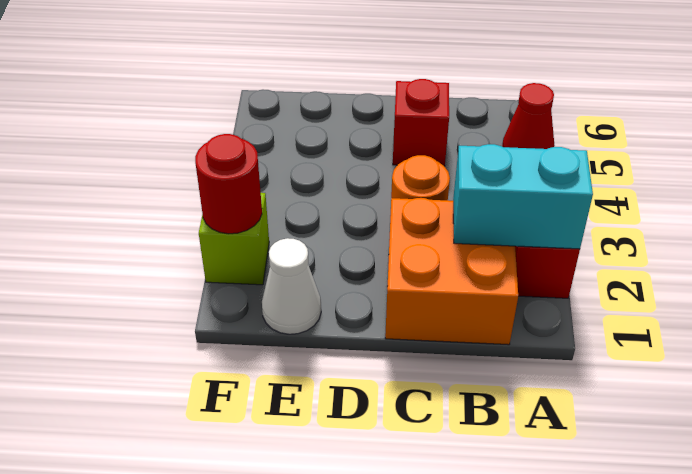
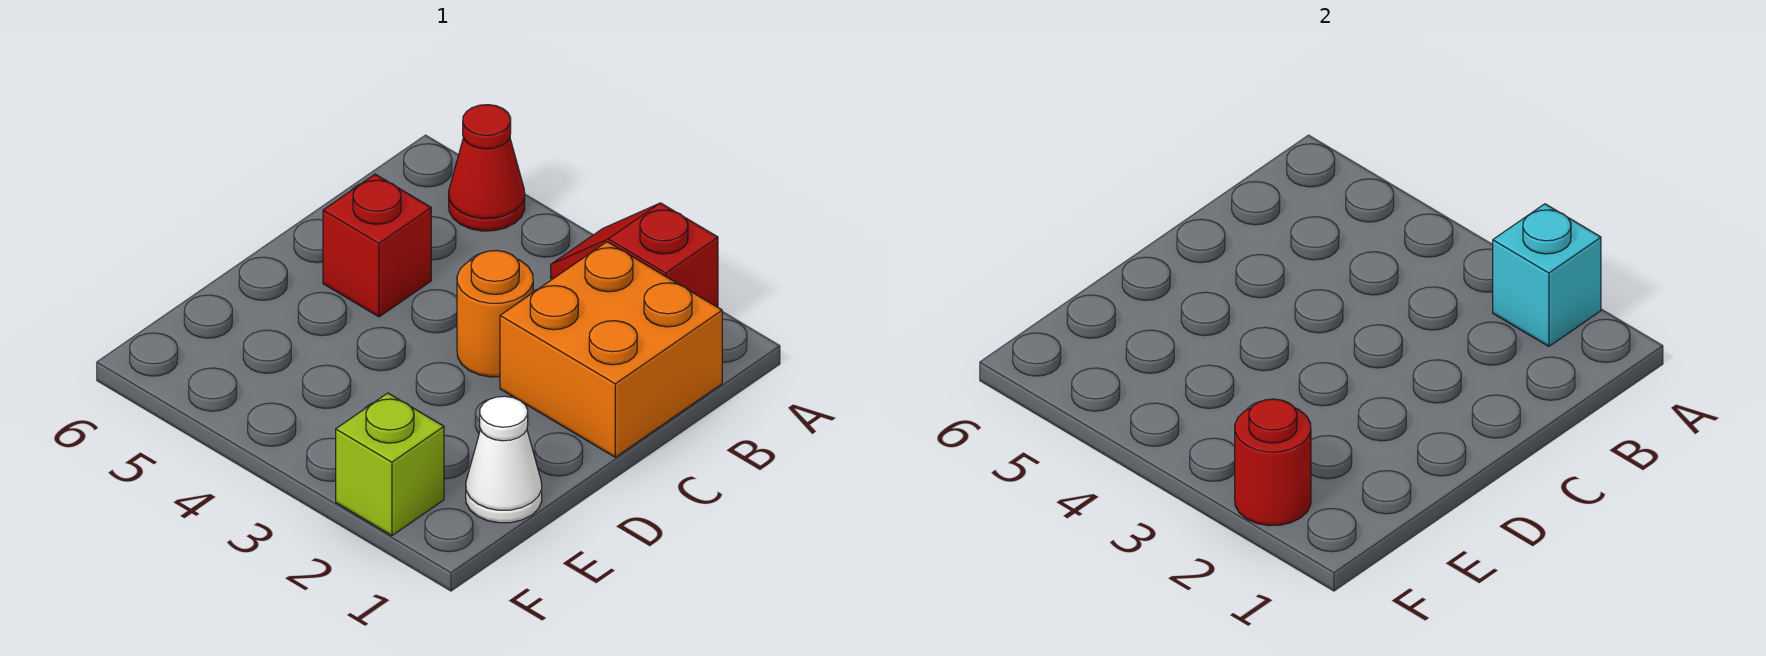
cyan brick A2:B2 level 2 -> cyan brick A2 level 2

